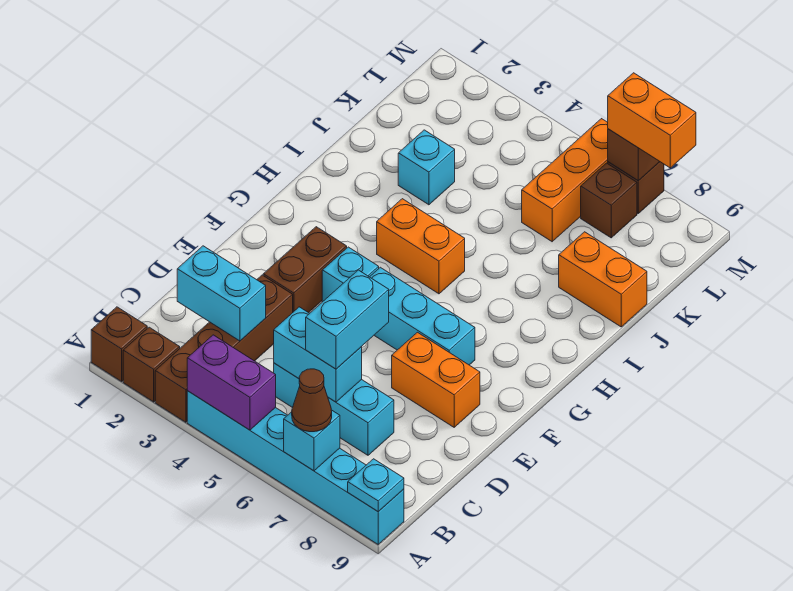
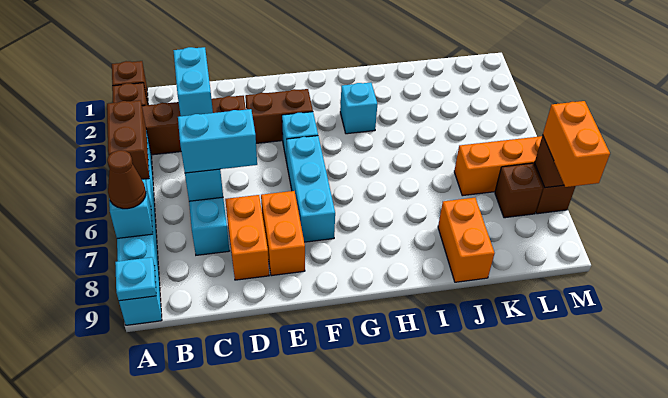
purple brick A4:A5 level 2 -> brown brick A4:A5 level 2
orange brick H4:H5 level 1 -> orange brick D7:D8 level 1
cyan brick J3 level 1 -> cyan brick H3 level 1

